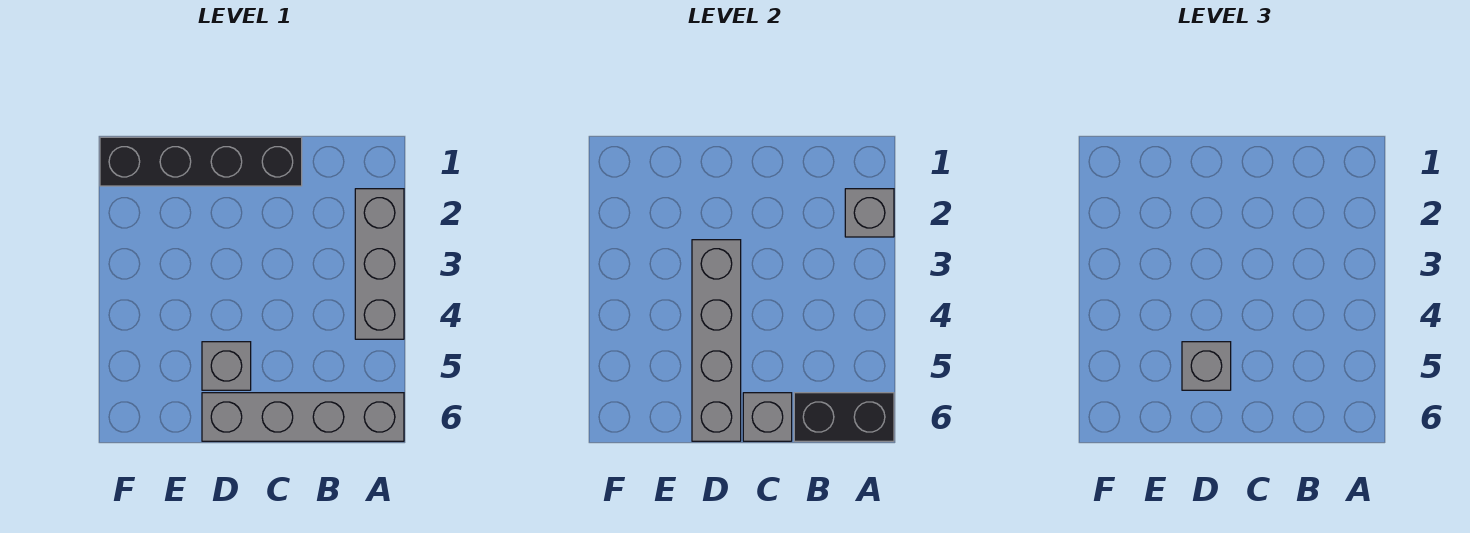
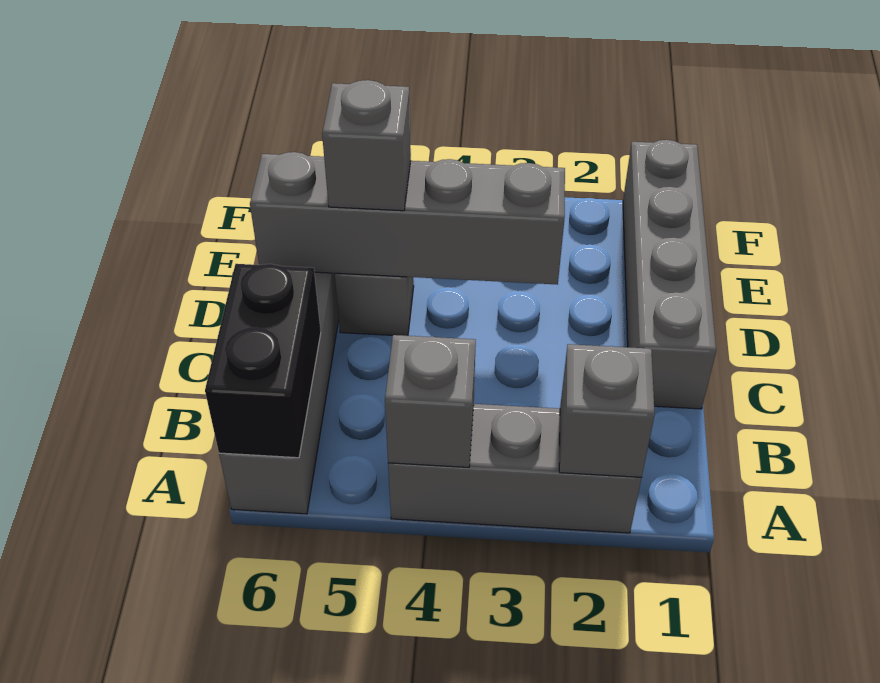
black brick C1:F1 level 1 -> grey brick C1:F1 level 1
grey brick C6 level 2 -> grey brick A4 level 2

